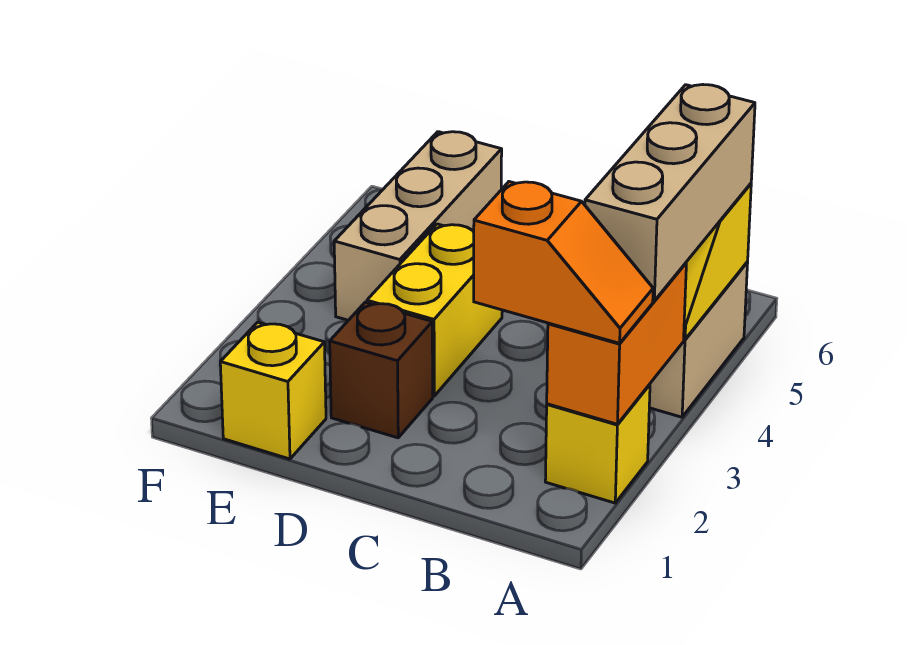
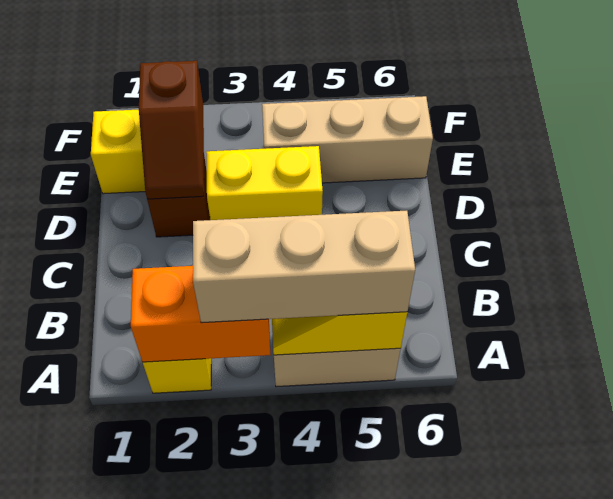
orange slope A2:B2 level 3 top B -> none
none -> brown slope D2:E2 level 2 top E

